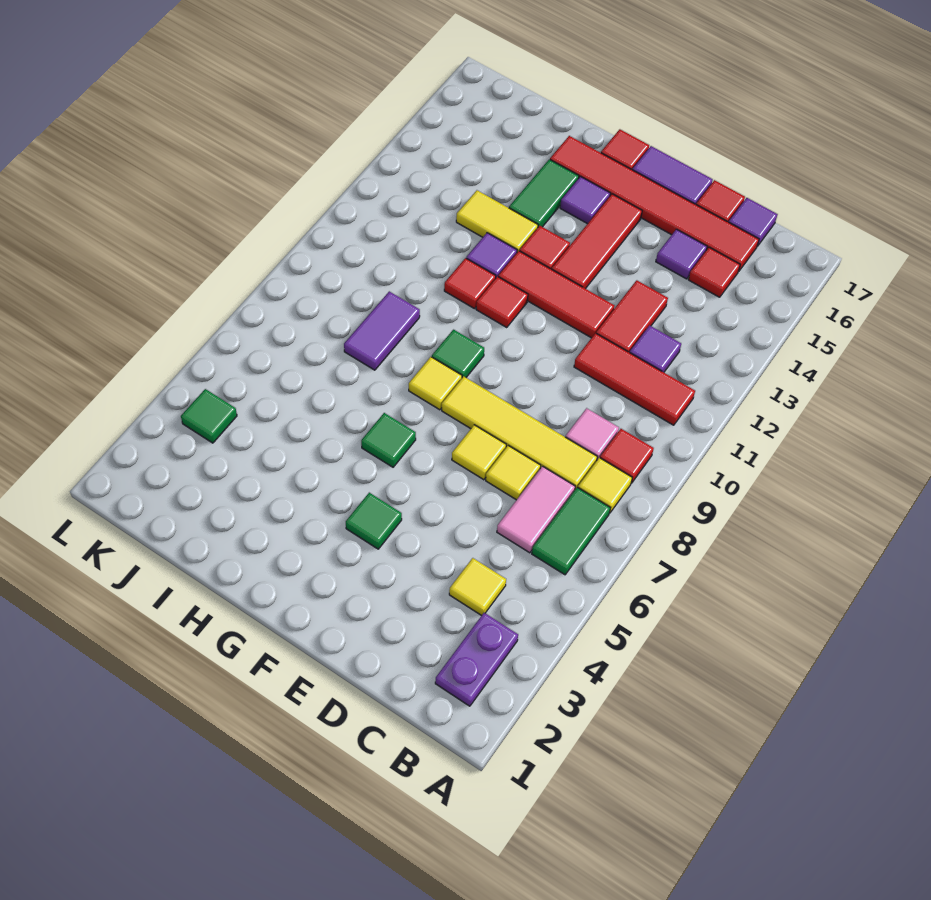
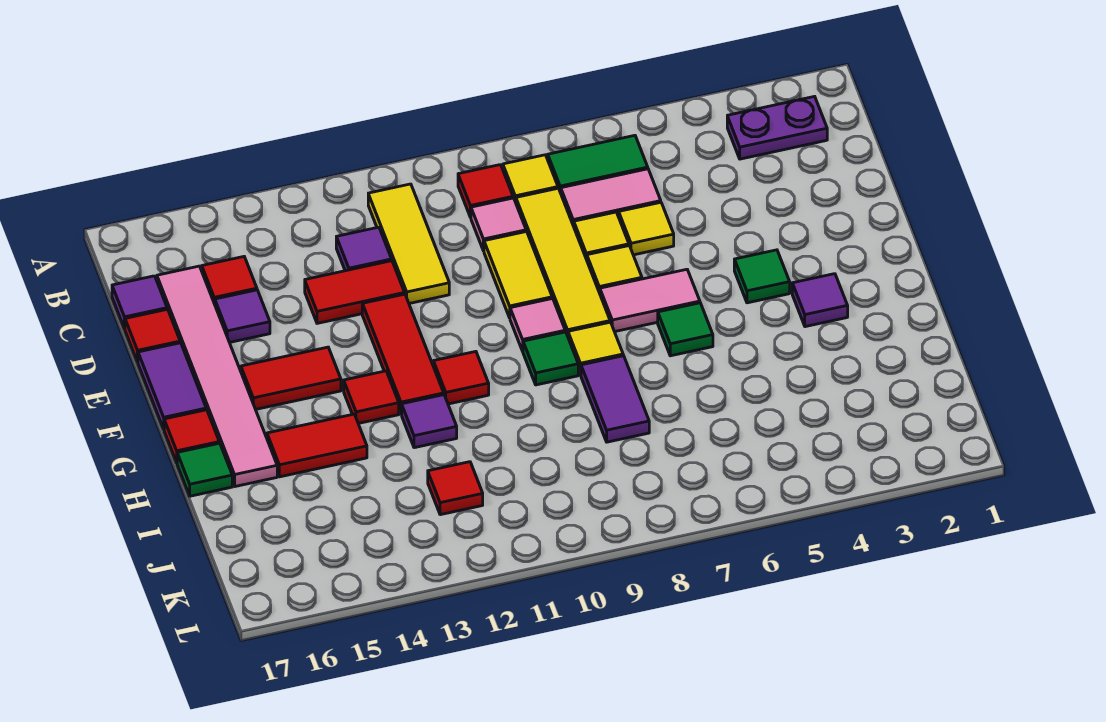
red tile B11:D11 level 1 -> yellow tile B11:D11 level 1
yellow tile C4 level 1 -> yellow tile D6 level 1
red tile C16:H16 level 1 -> pink tile C16:H16 level 1
none -> pink tile F6:F7 level 1
none -> pink tile F9 level 1
red tile F13:F15 level 1 -> red tile F14:F15 level 1
purple tile G15 level 1 -> purple tile G3 level 1
red tile H11 level 1 -> red tile J12 level 1
yellow tile H13:I13 level 1 -> yellow tile D9:E9 level 1
green tile H14:H15 level 1 -> red tile H14:H15 level 1
purple tile I8:I9 level 1 -> purple tile H8:I8 level 1
green tile K4 level 1 -> green tile H17 level 1

